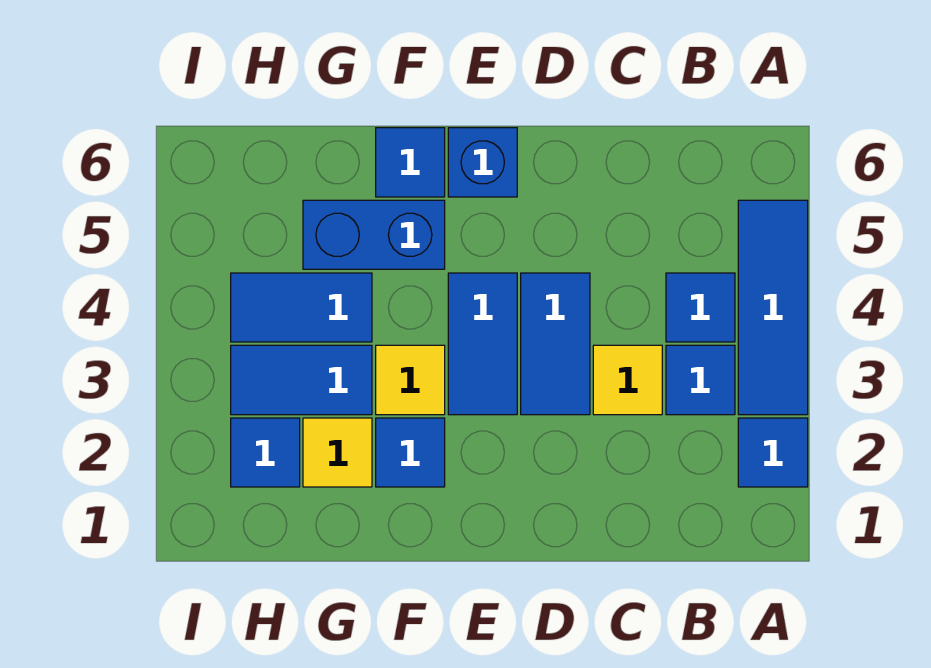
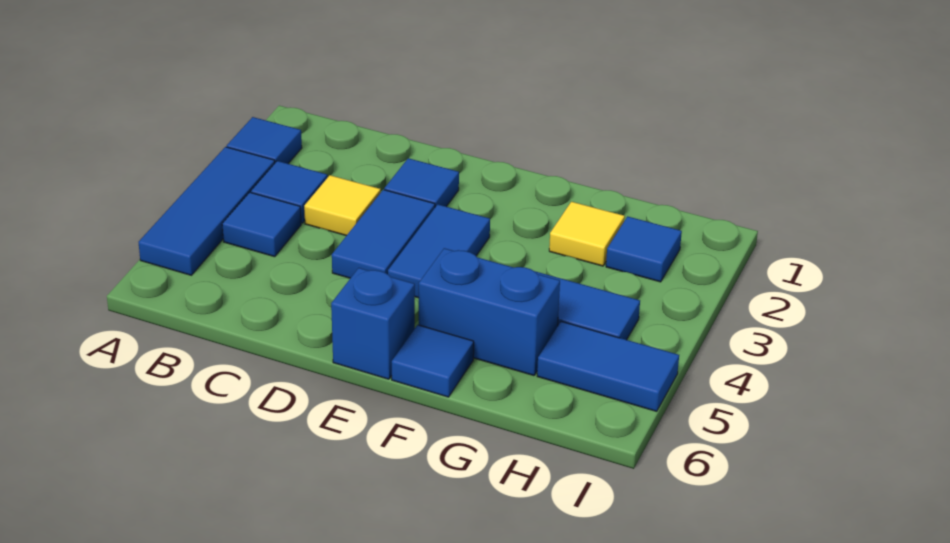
blue tile F2 level 1 -> blue tile D2 level 1
yellow tile F3 level 1 -> none
blue tile G3:H3 level 1 -> blue tile H5:I5 level 1

